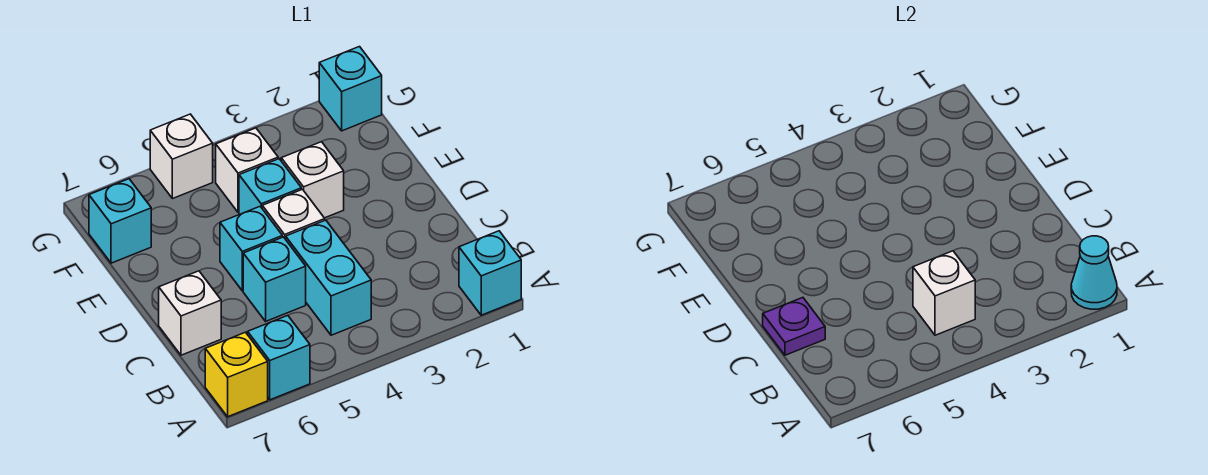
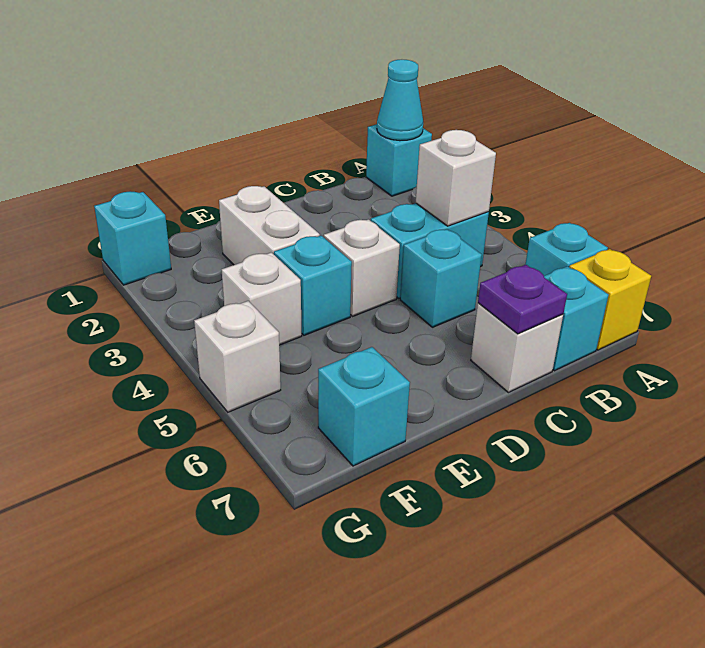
cyan brick D5 level 1 -> cyan brick B7 level 1
white brick E3 level 1 -> white brick E2:E3 level 1

